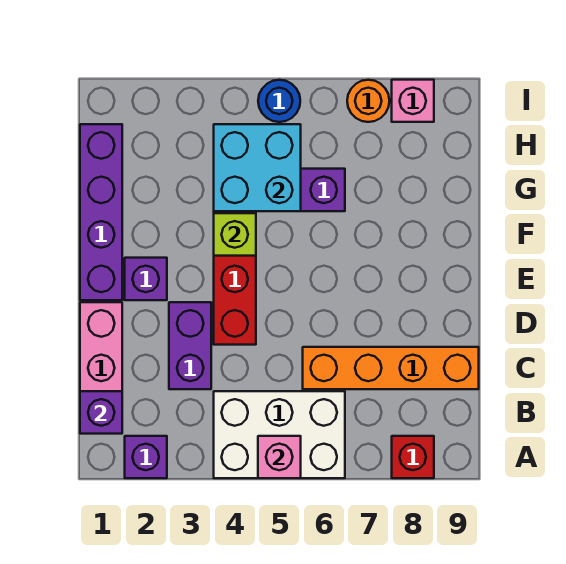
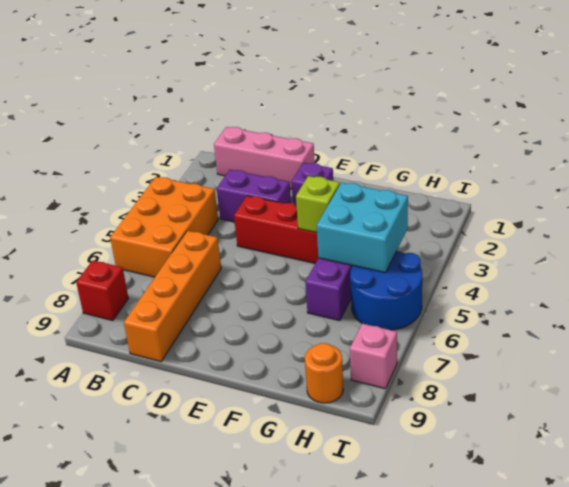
purple brick A2 level 1 -> none
white brick A4:B6 level 1 -> orange brick A4:B6 level 1
pink brick A5 level 2 -> none
purple brick B1 level 2 -> none
purple brick E1:H1 level 1 -> none
blue round brick I5 level 1 -> blue round brick H5:I6 level 1
orange round brick I7 level 1 -> orange round brick H9 level 1

